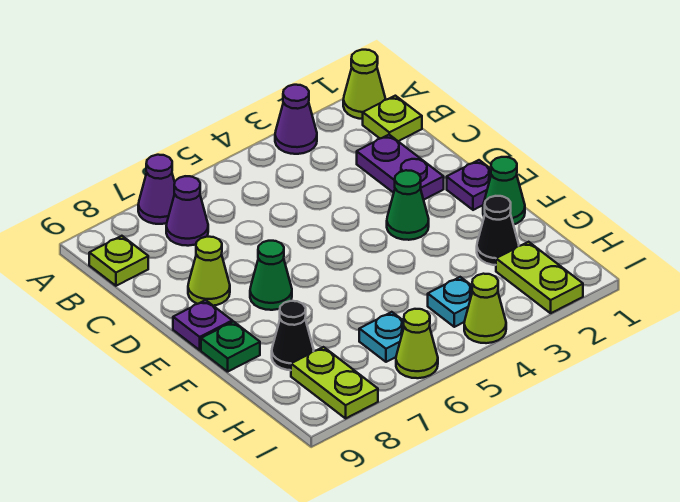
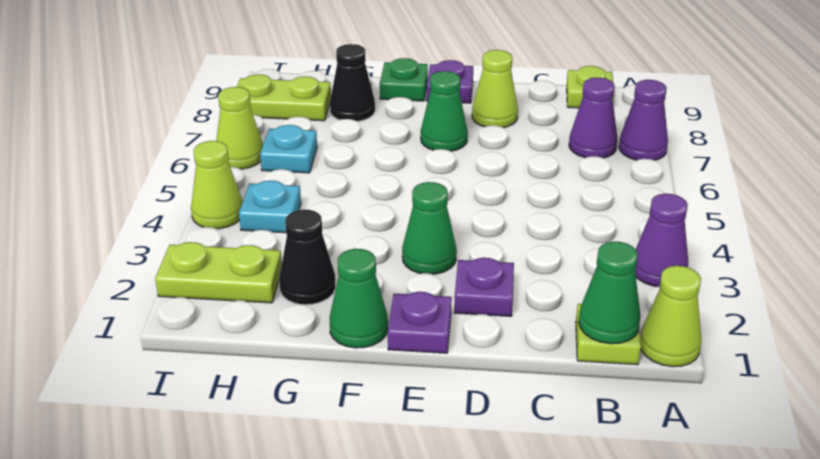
none -> green cone B1 level 2
purple plate C2:D2 level 1 -> purple plate D2 level 1

